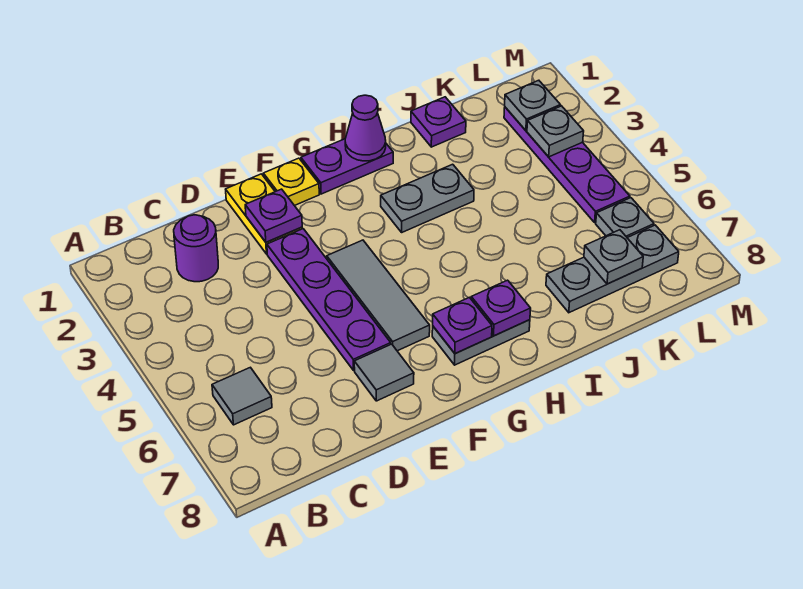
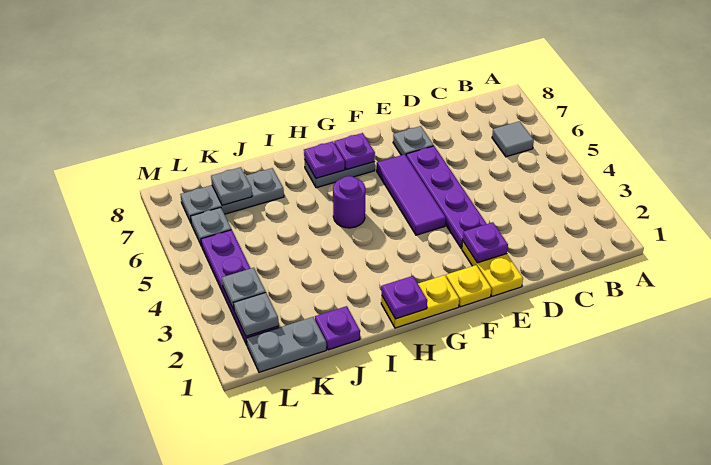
purple round brick C2 level 1 -> purple round brick H5 level 1
grey tile E7 level 1 -> grey plate E7 level 1
grey tile F4:F6 level 1 -> purple tile F4:F6 level 1
purple plate G1:H1 level 1 -> yellow plate G1:H1 level 1
purple cone H1 level 2 -> purple plate H1 level 2
grey plate H3:I3 level 1 -> grey plate K1:L1 level 1

